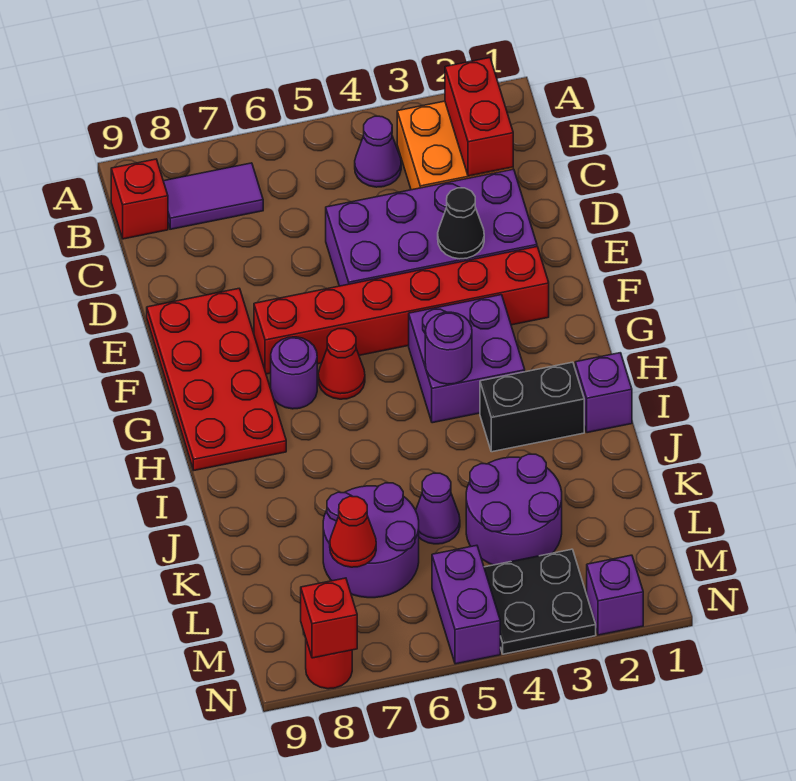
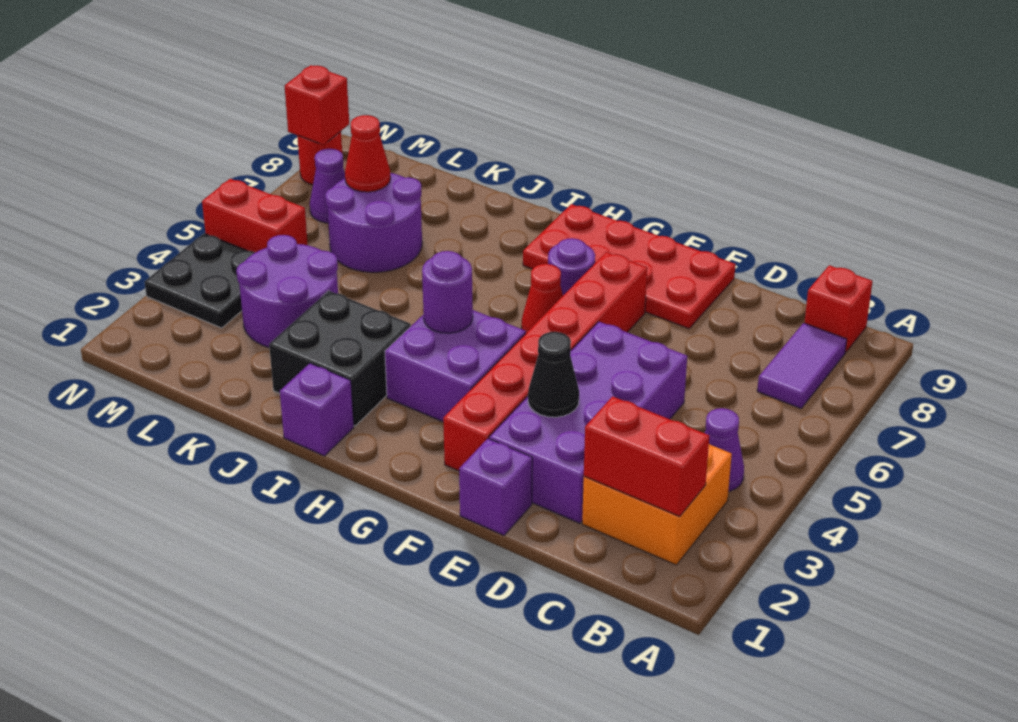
black brick I2:I3 level 1 -> black brick I2:J3 level 1
purple cone K5 level 1 -> purple cone M7 level 1
purple brick M5:N5 level 1 -> red brick M5:N5 level 1
purple brick N2 level 1 -> purple brick E1 level 1

